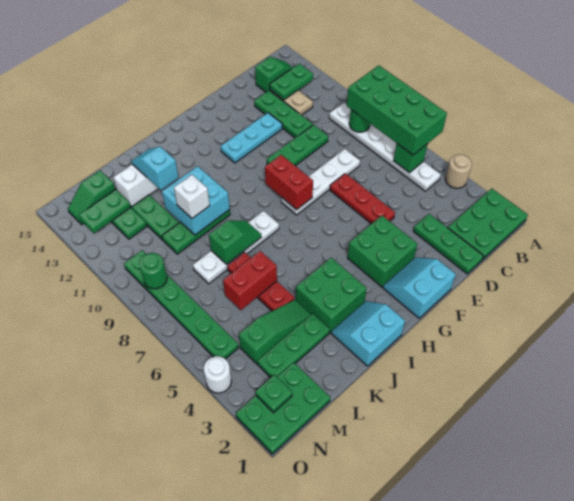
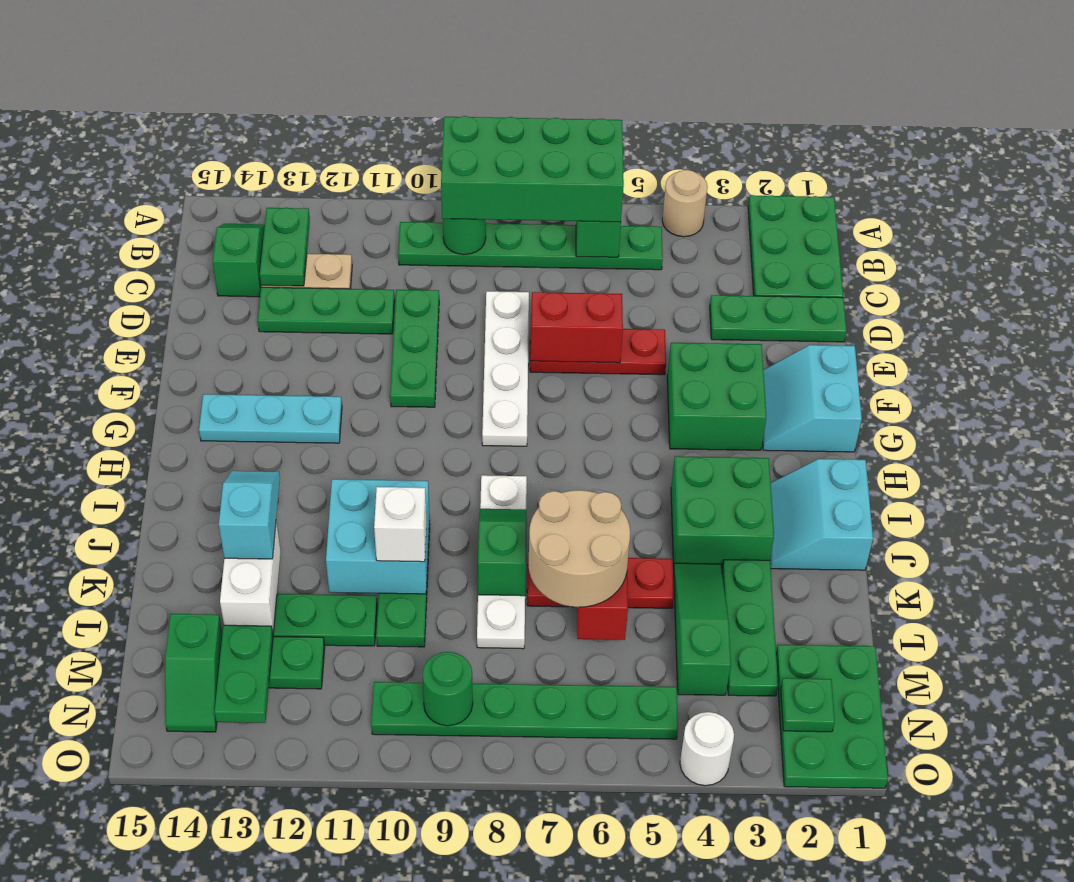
white plate B5:B10 level 1 -> green plate B5:B10 level 1
cyan plate E12:G12 level 1 -> cyan plate G12:G14 level 1
red brick G8:G9 level 2 -> red brick E6:E7 level 2
none -> tan round brick K6:L7 level 3
cyan slope K12:K13 level 3 top 12 -> cyan slope J13:K13 level 3 top K

